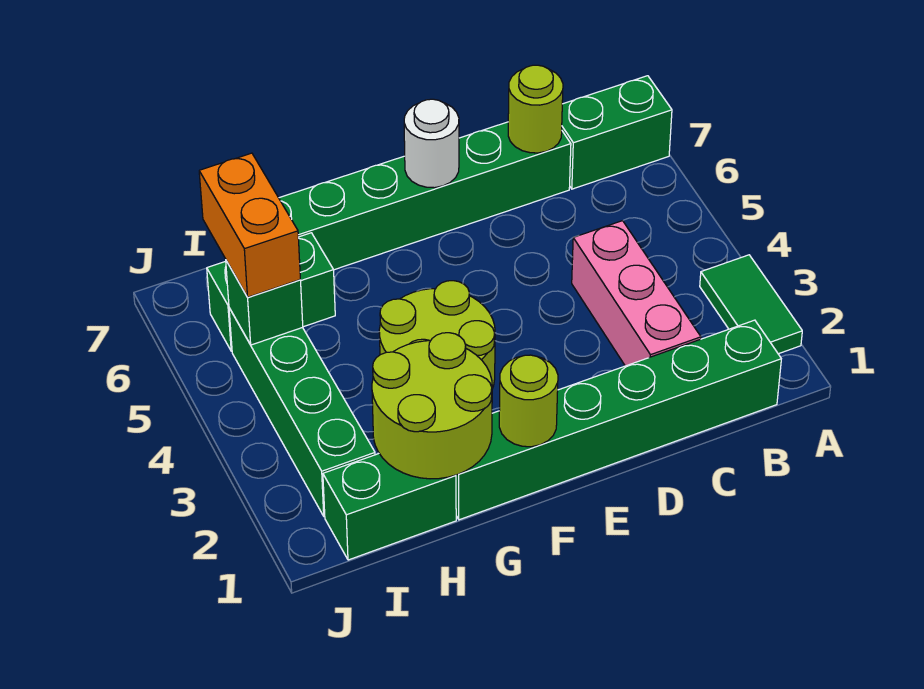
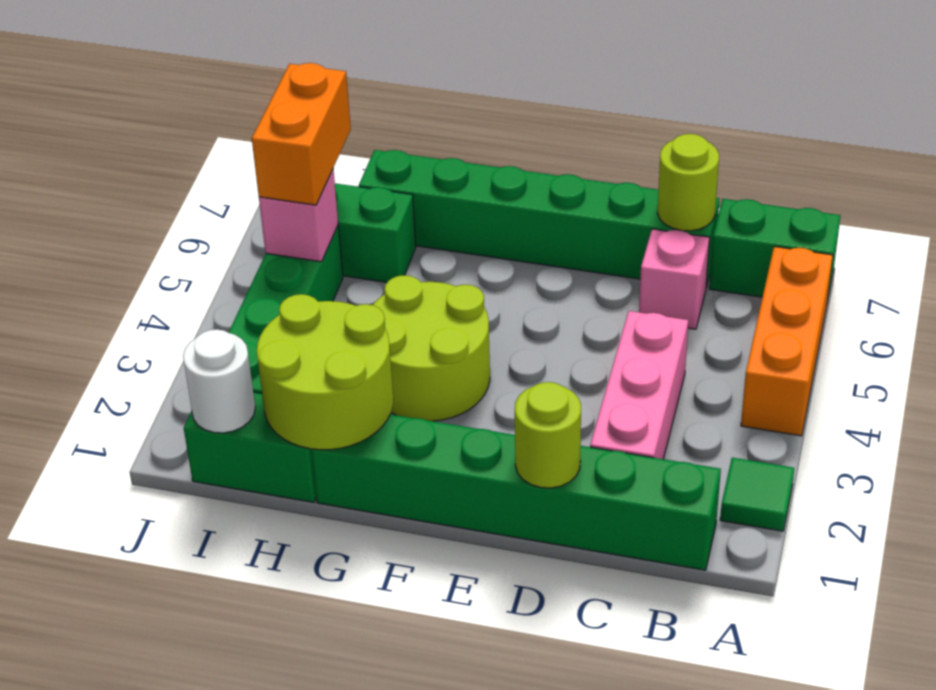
green tile A2:A3 level 1 -> green tile A2 level 1
none -> orange brick A4:A6 level 1
none -> pink brick C6 level 1
white round brick E7 level 2 -> white round brick I1 level 2
lime round brick F1 level 2 -> lime round brick D1 level 2
green brick I5 level 2 -> pink brick I5 level 2

